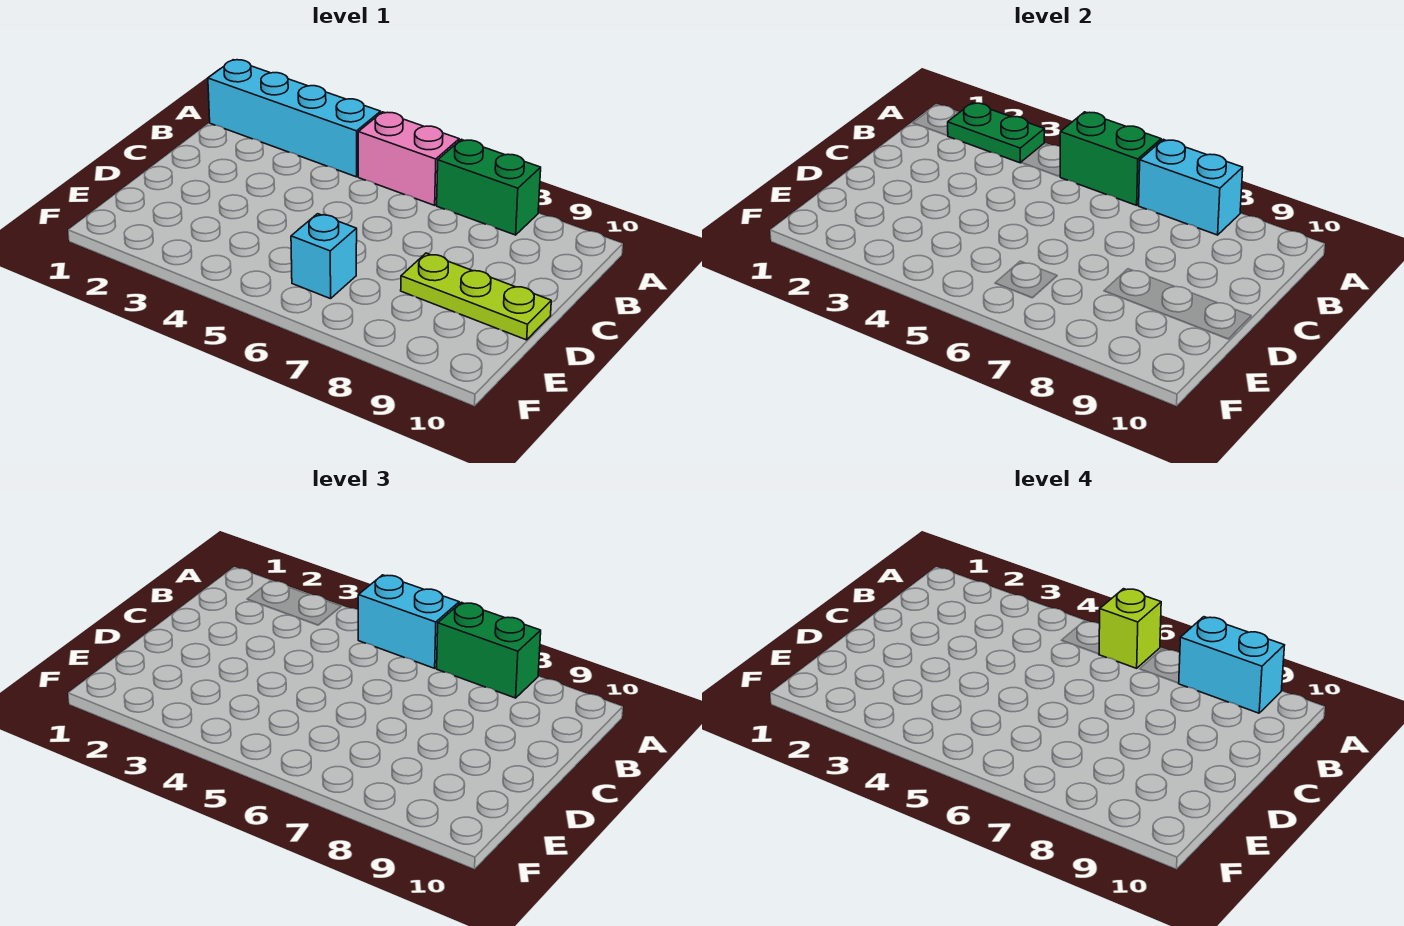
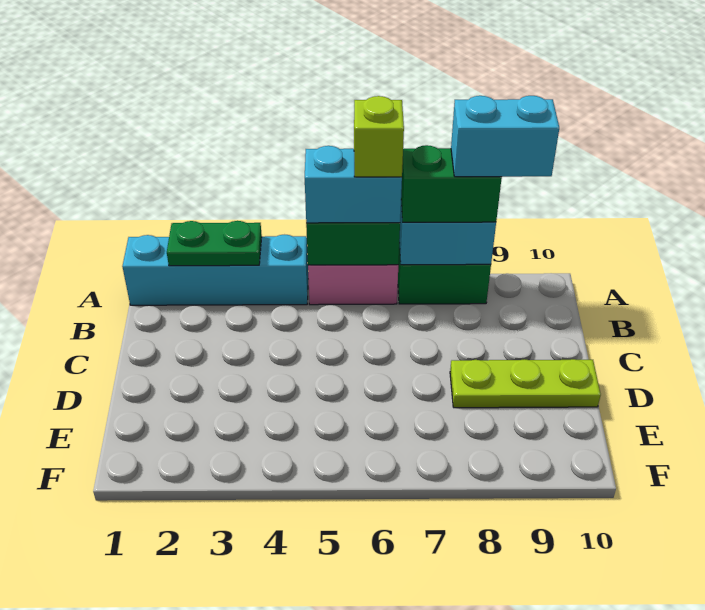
cyan brick E6 level 1 -> none

